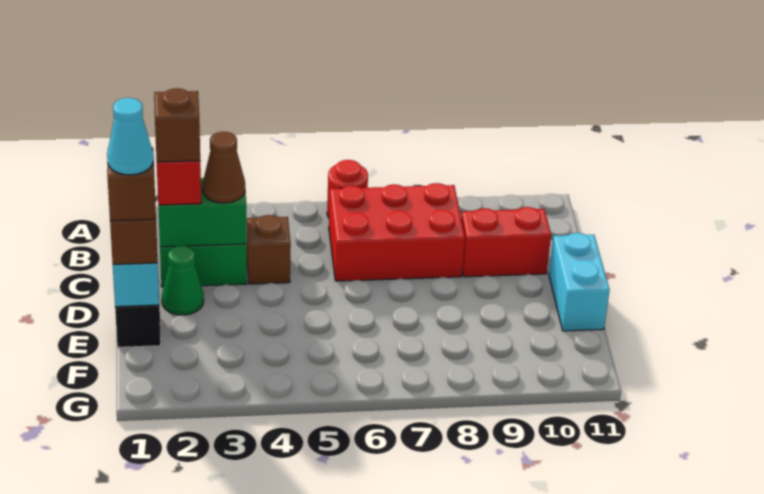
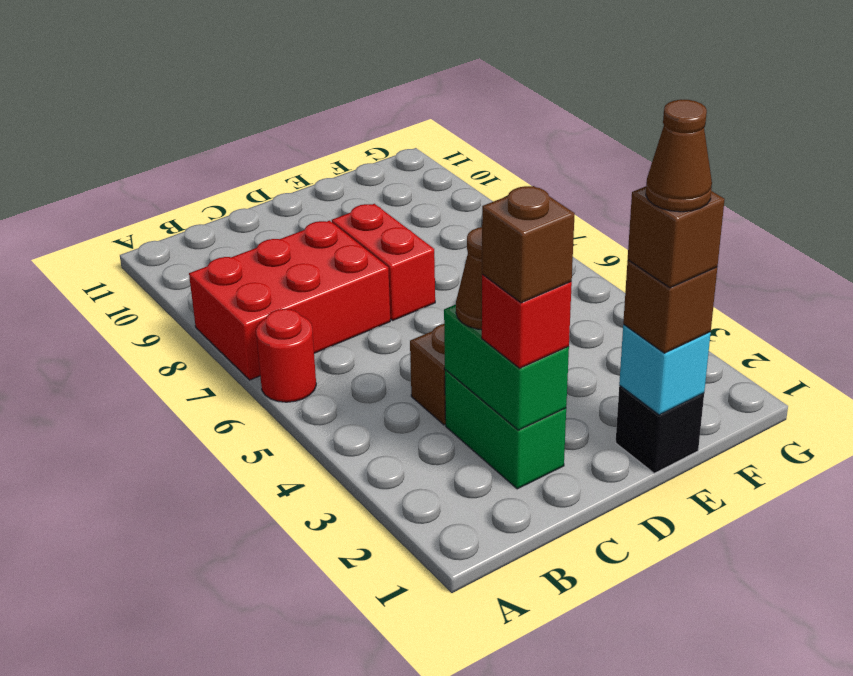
red brick B6:C8 level 1 -> red brick A7:C8 level 1
red brick C9:C10 level 1 -> red brick D7:D8 level 1
green cone D2 level 1 -> none
cyan brick D11:E11 level 1 -> none
cyan cone E1 level 5 -> brown cone E1 level 5

